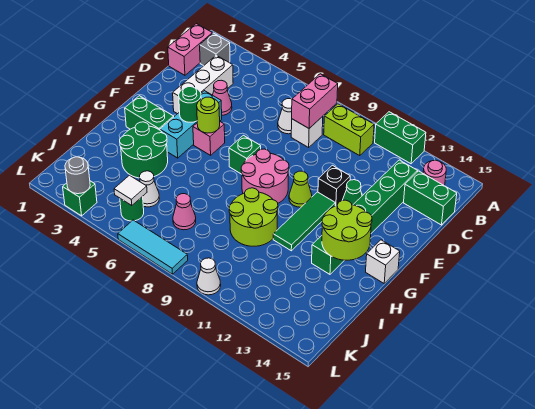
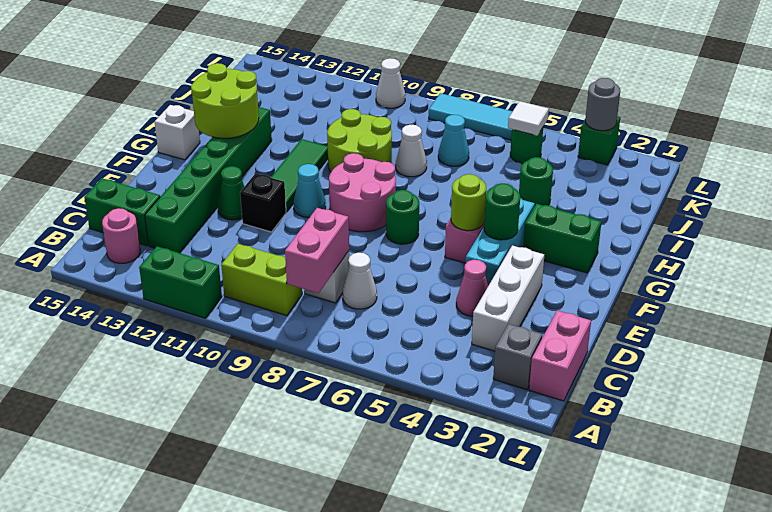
green brick F7 level 1 -> green round brick F7 level 1
lime cone F10 level 1 -> cyan cone F10 level 1
green round brick H3:I4 level 1 -> green round brick I4 level 1
white cone J5 level 1 -> white cone I8 level 1
pink cone J7 level 1 -> cyan cone J7 level 1

